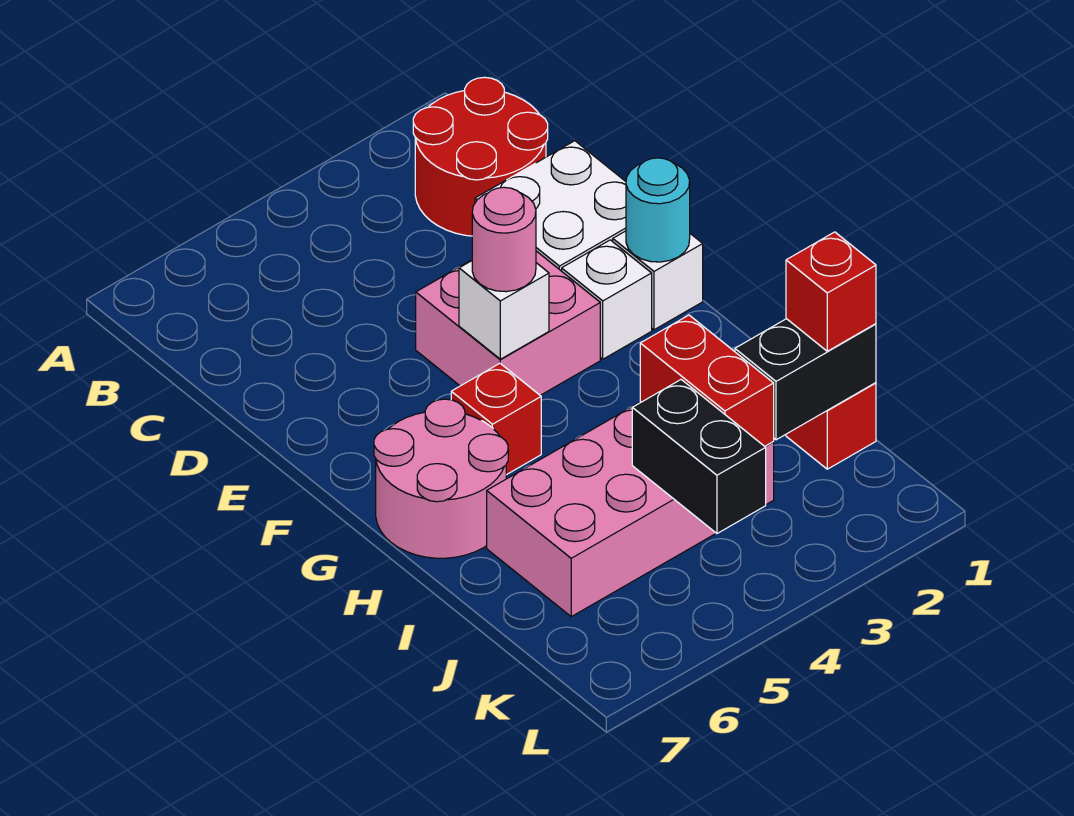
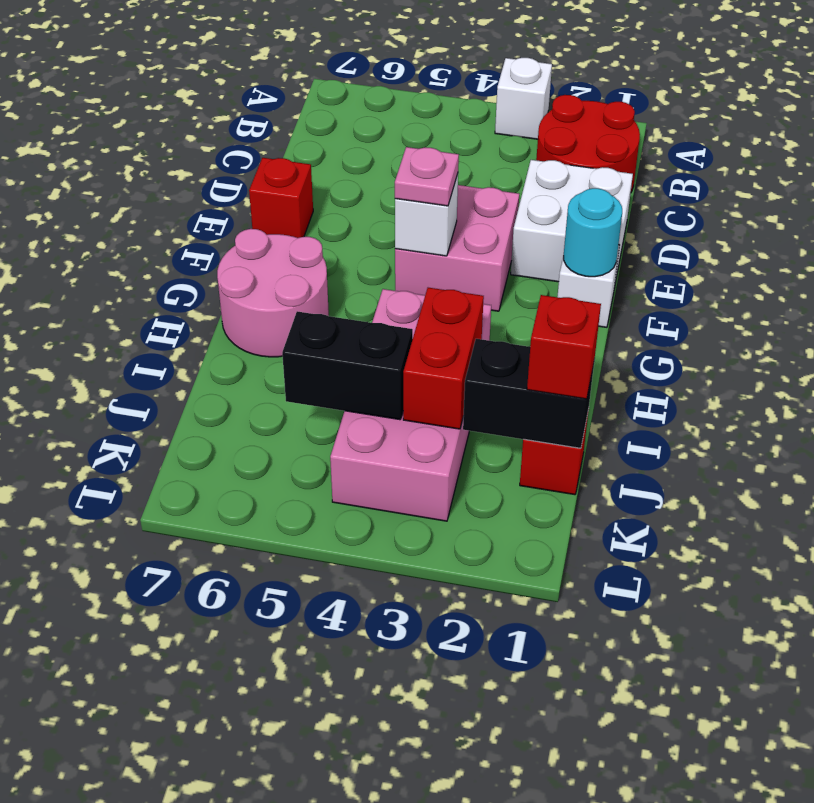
white brick F2 level 1 -> white brick A3 level 1
pink round brick F4 level 3 -> pink plate F4 level 3
red brick G5 level 1 -> red brick E7 level 1
pink brick I3:J6 level 1 -> pink brick H3:K4 level 1
black brick J4:K4 level 2 -> black brick J4:J5 level 2

